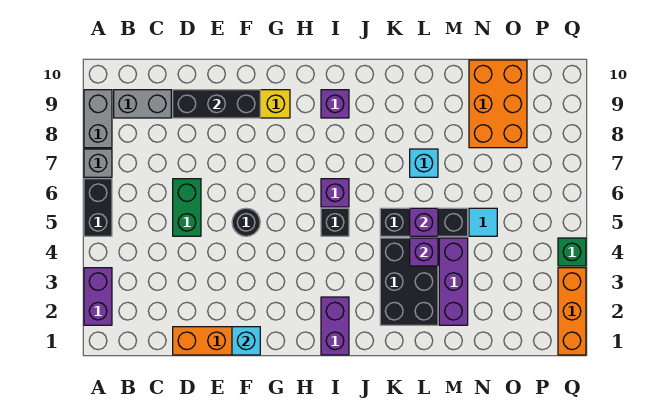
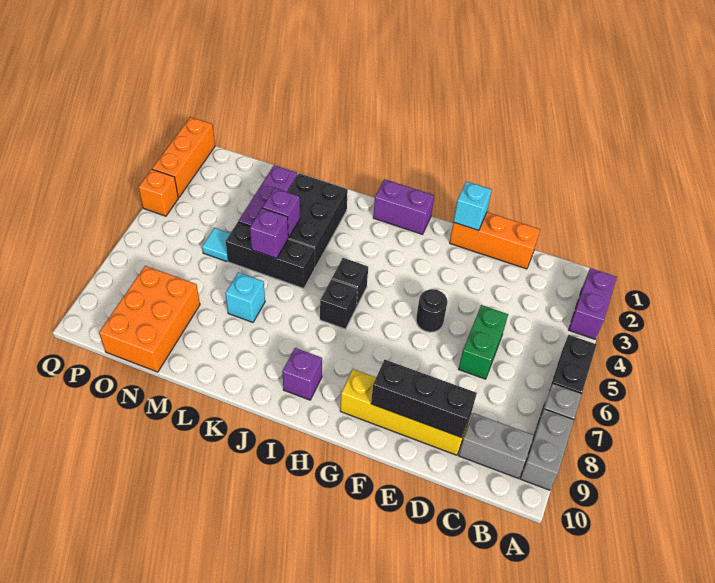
purple brick I1:I2 level 1 -> purple brick H1:I1 level 1
purple brick I6 level 1 -> black brick I6 level 1
green brick Q4 level 1 -> orange brick Q4 level 1

